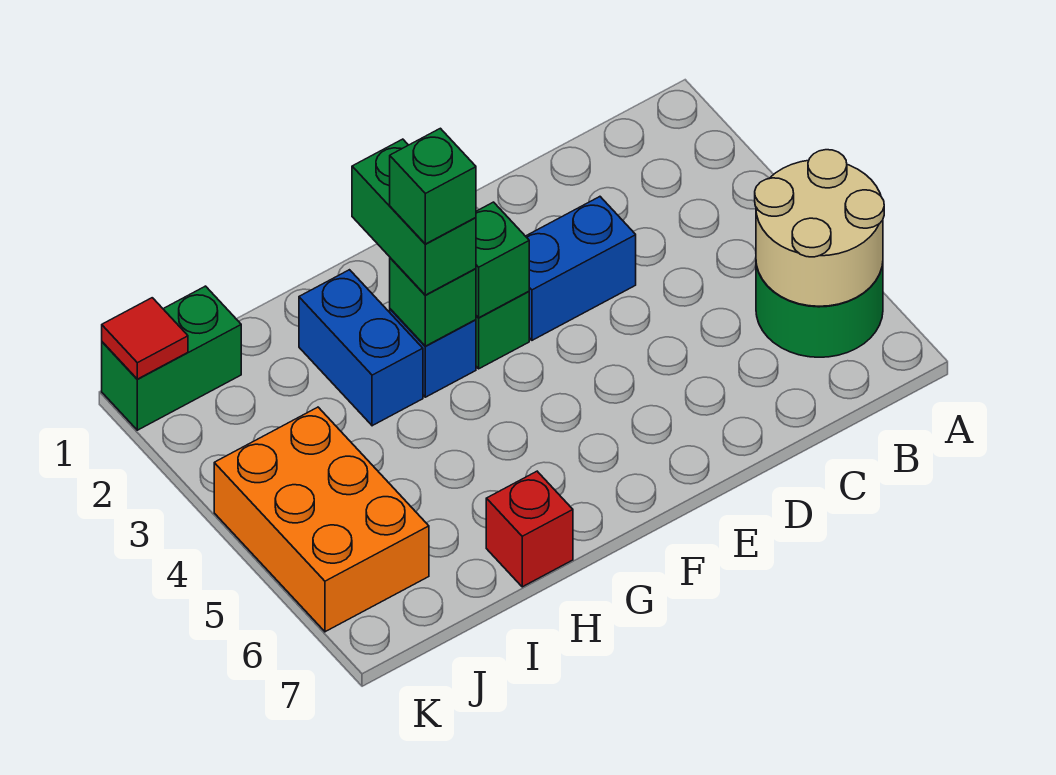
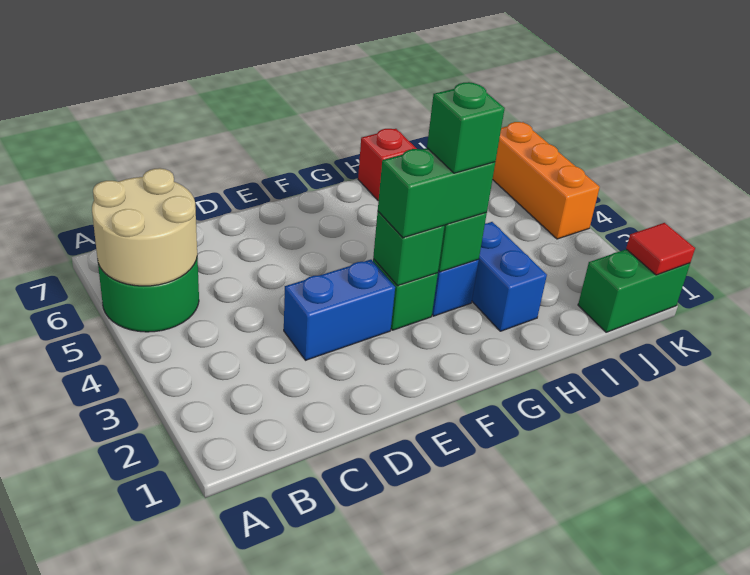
green brick G2:G3 level 3 -> green brick F3:G3 level 3
orange brick J4:K6 level 1 -> orange brick K4:K6 level 1

